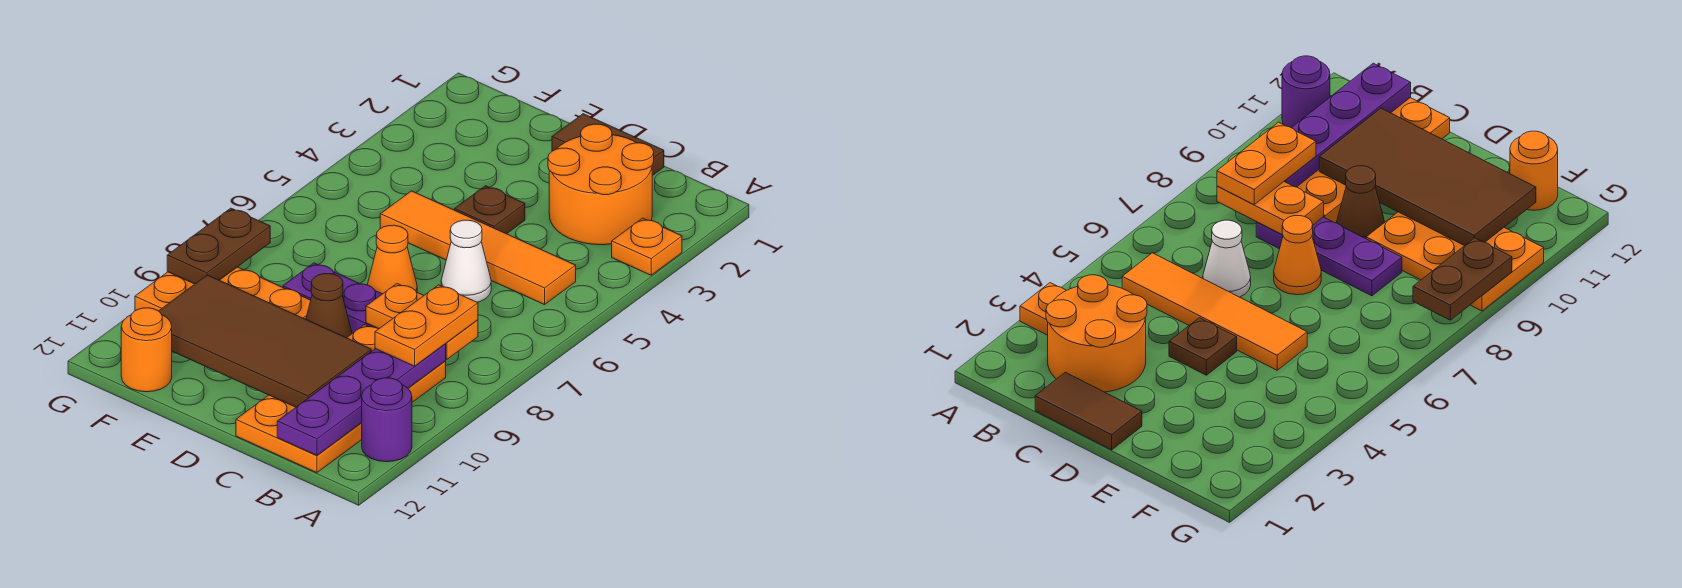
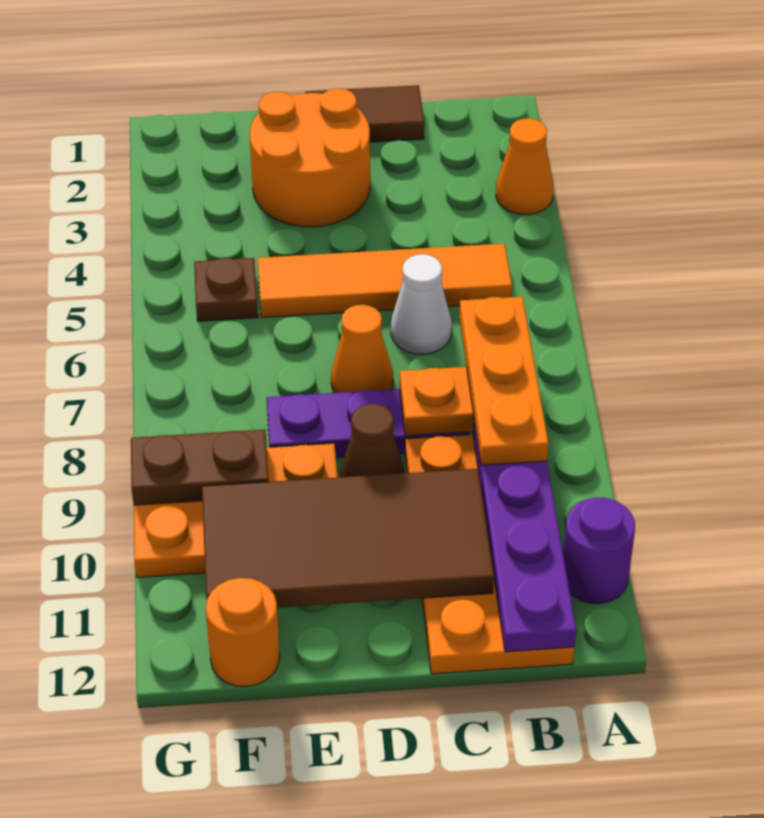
orange plate A3 level 1 -> orange cone A3 level 1
orange round brick B2:C3 level 1 -> orange round brick D2:E3 level 1
orange plate B8:B9 level 3 -> orange plate B7:B9 level 3
brown plate D4 level 1 -> brown plate F5 level 1
brown plate G8:G9 level 2 -> brown plate F9:G9 level 2

